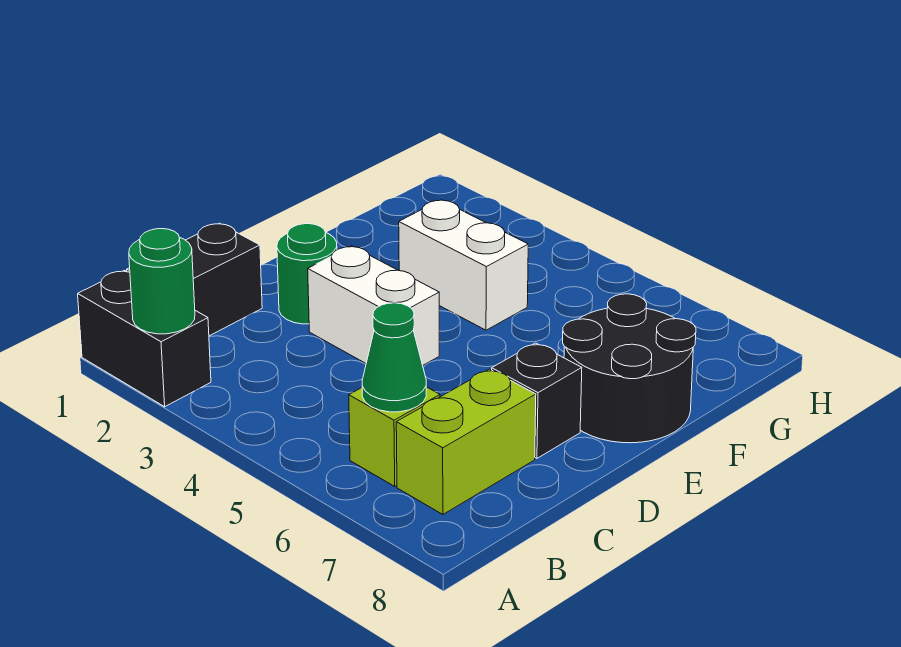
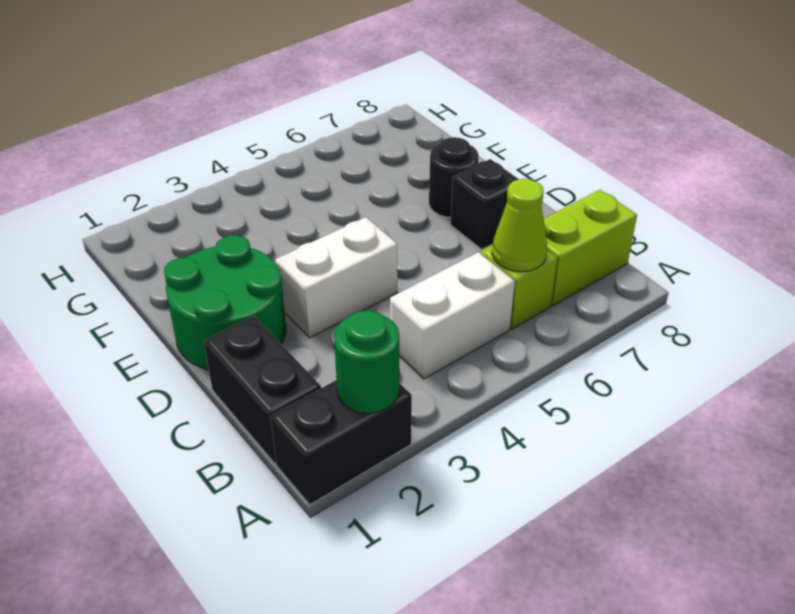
green cone B6 level 2 -> lime cone B6 level 2
lime brick B7:C7 level 1 -> lime brick B7:B8 level 1
green round brick D2 level 1 -> green round brick D1:E2 level 1
black round brick E7:F8 level 1 -> black round brick E7 level 1
white brick F3:F4 level 1 -> white brick B4:B5 level 1

